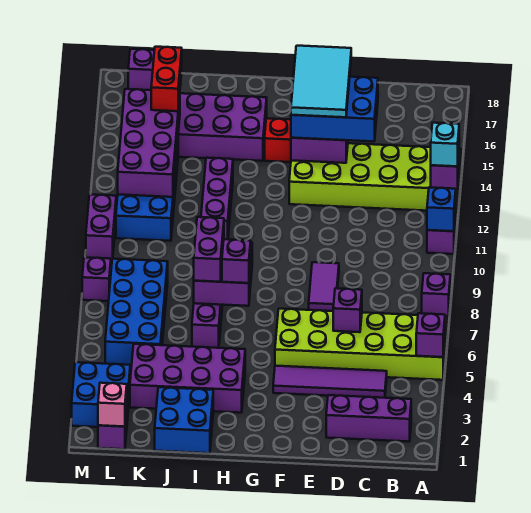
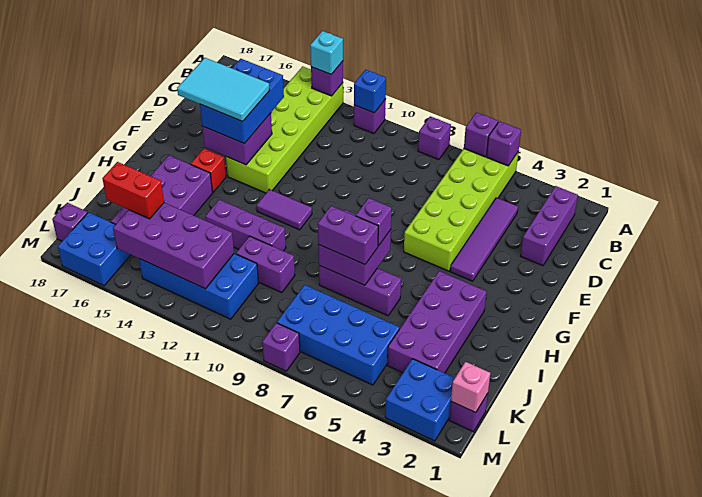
purple brick D6 level 2 -> purple brick A6 level 2
purple tile E8:E9 level 1 -> purple tile G11:G12 level 1
blue brick I1:J2 level 1 -> blue brick L16:M17 level 1
purple brick M10:M11 level 1 -> purple brick J10:J11 level 1

